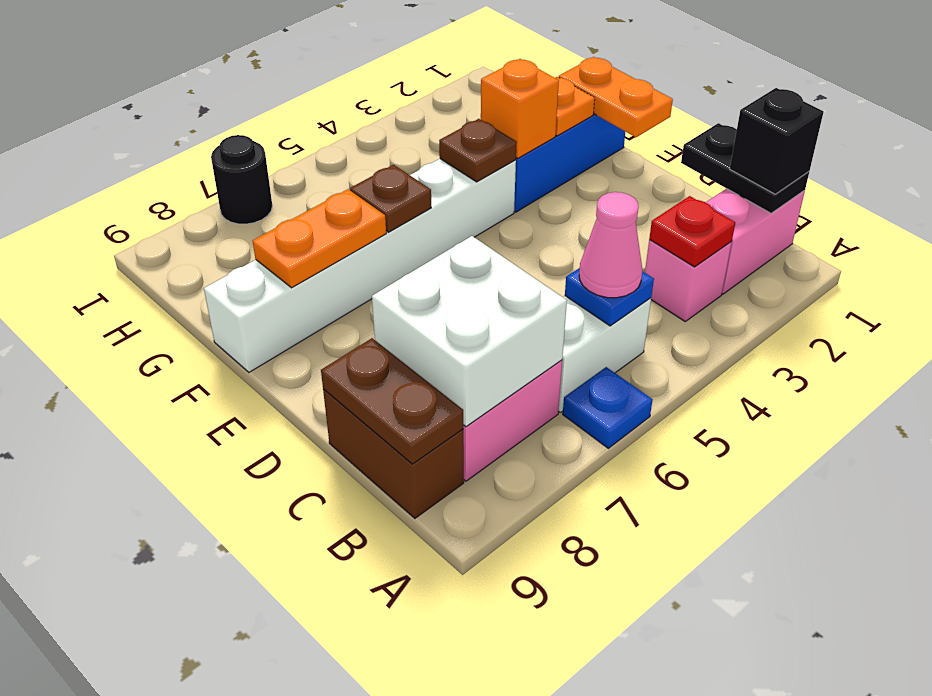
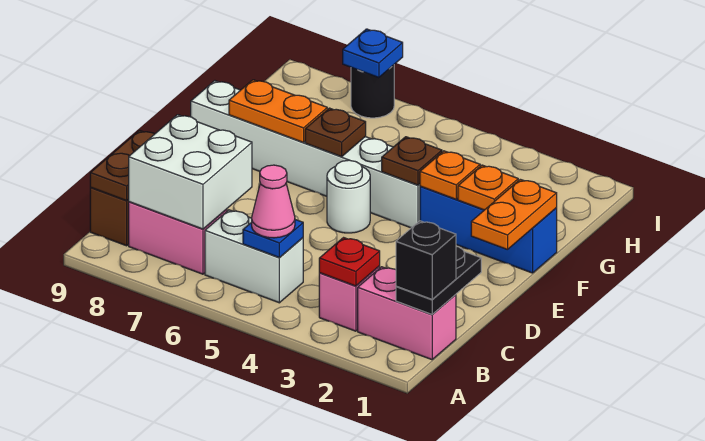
blue plate A6 level 1 -> blue plate I7 level 2
none -> white round brick E5 level 1
orange brick F3 level 2 -> orange plate F3 level 2

